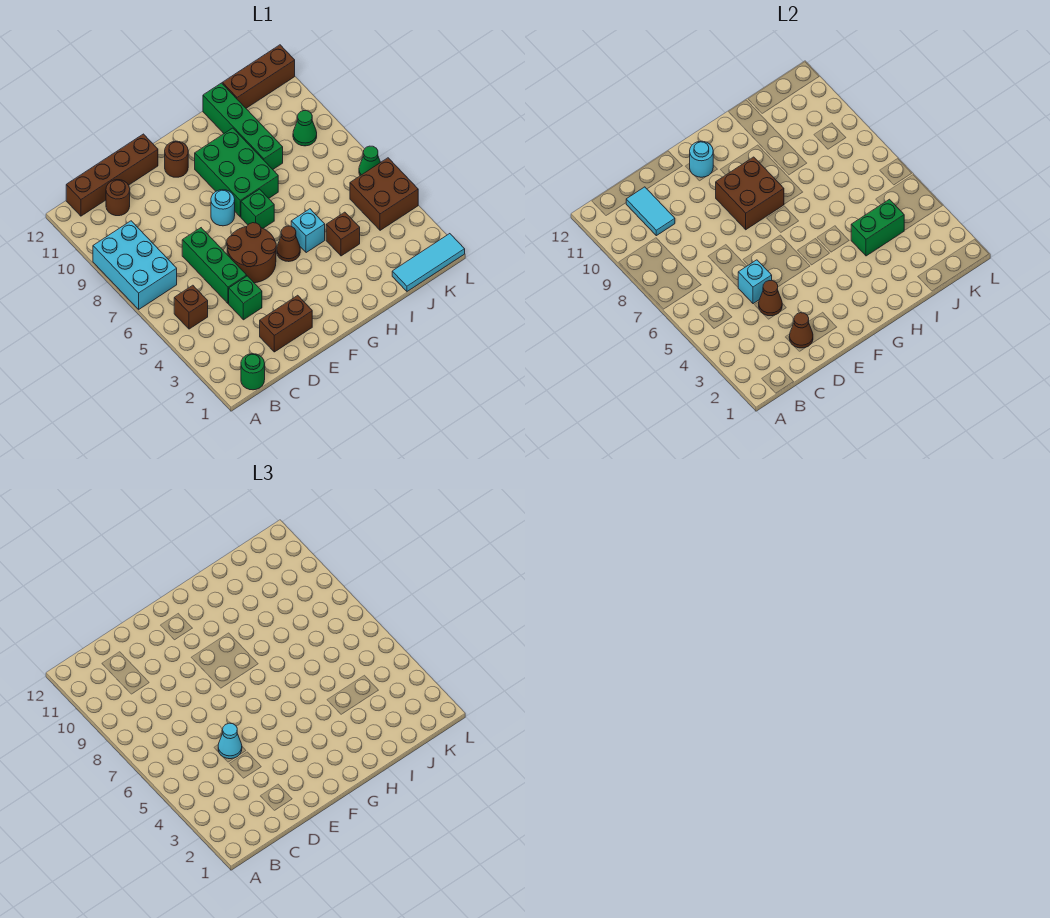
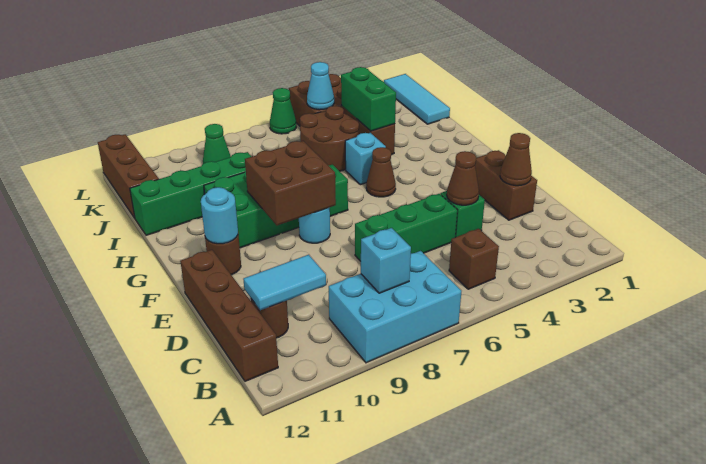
green round brick B1 level 1 -> none
cyan brick D5 level 2 -> cyan brick B8 level 2
cyan cone D5 level 3 -> cyan cone K5 level 2
brown round brick E5:F6 level 1 -> brown round brick I5:J6 level 1

